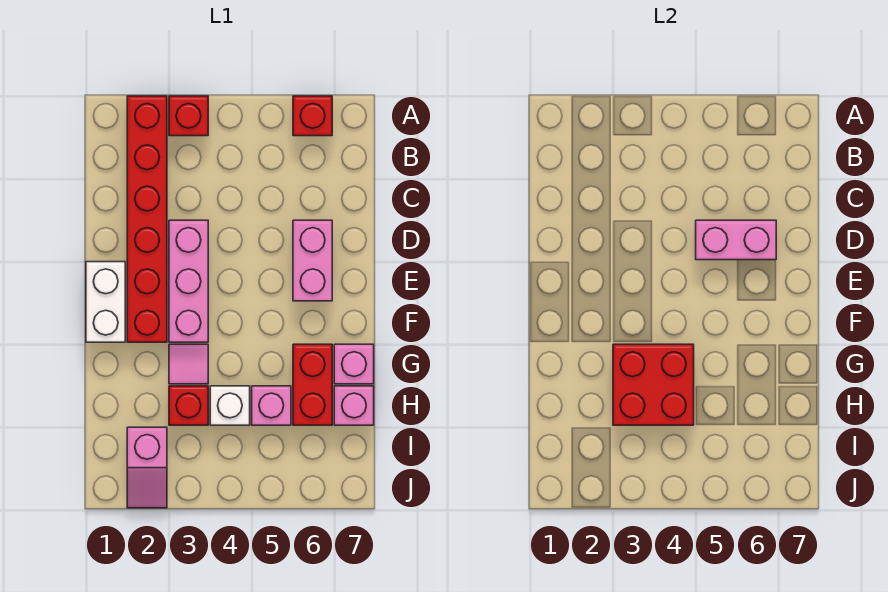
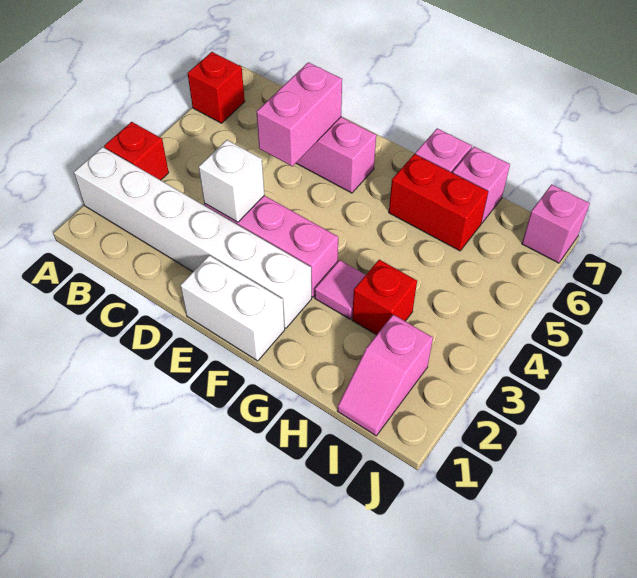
red brick A2:F2 level 1 -> white brick A2:F2 level 1
red brick G3:H4 level 2 -> none
white brick H4 level 1 -> white brick D3 level 2
pink brick H5 level 1 -> pink brick J7 level 1
pink slope I2:J2 level 1 top I -> pink slope I1:I2 level 1 top 2

